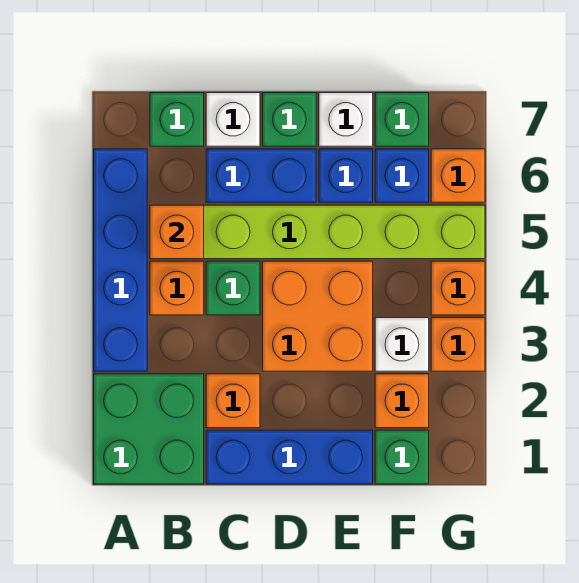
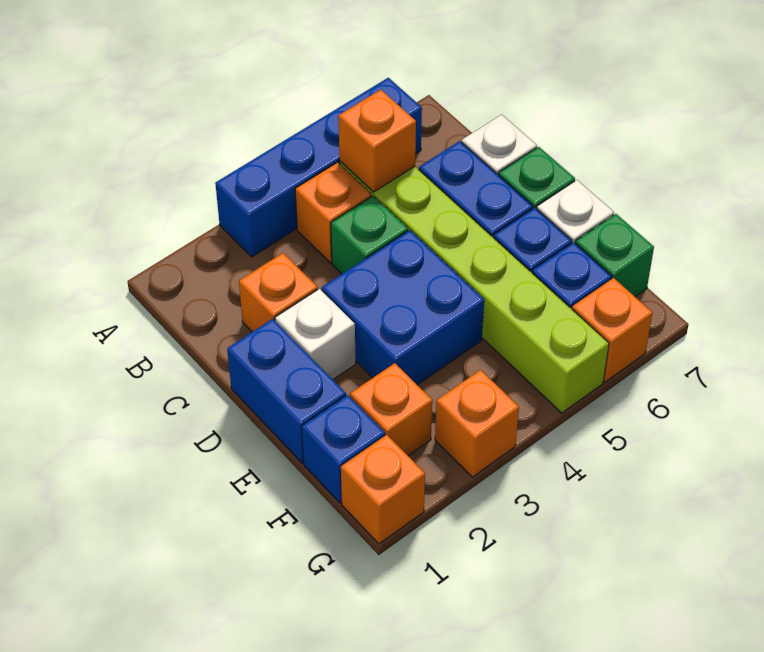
green brick A1:B2 level 1 -> none
green brick B7 level 1 -> none
blue brick C1:E1 level 1 -> blue brick D1:E1 level 1
orange brick D3:E4 level 1 -> blue brick D3:E4 level 1
green brick F1 level 1 -> blue brick F1 level 1
white brick F3 level 1 -> white brick D2 level 1
orange brick G4 level 1 -> orange brick G1 level 1

